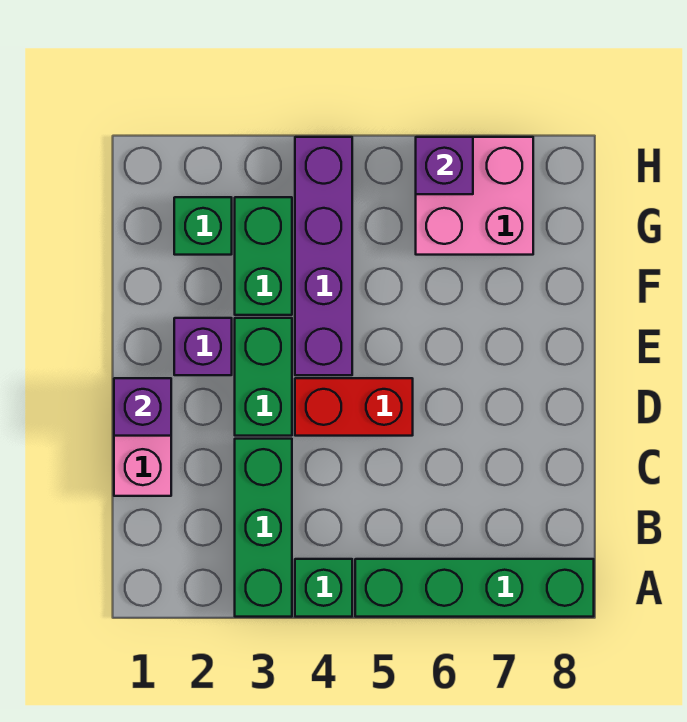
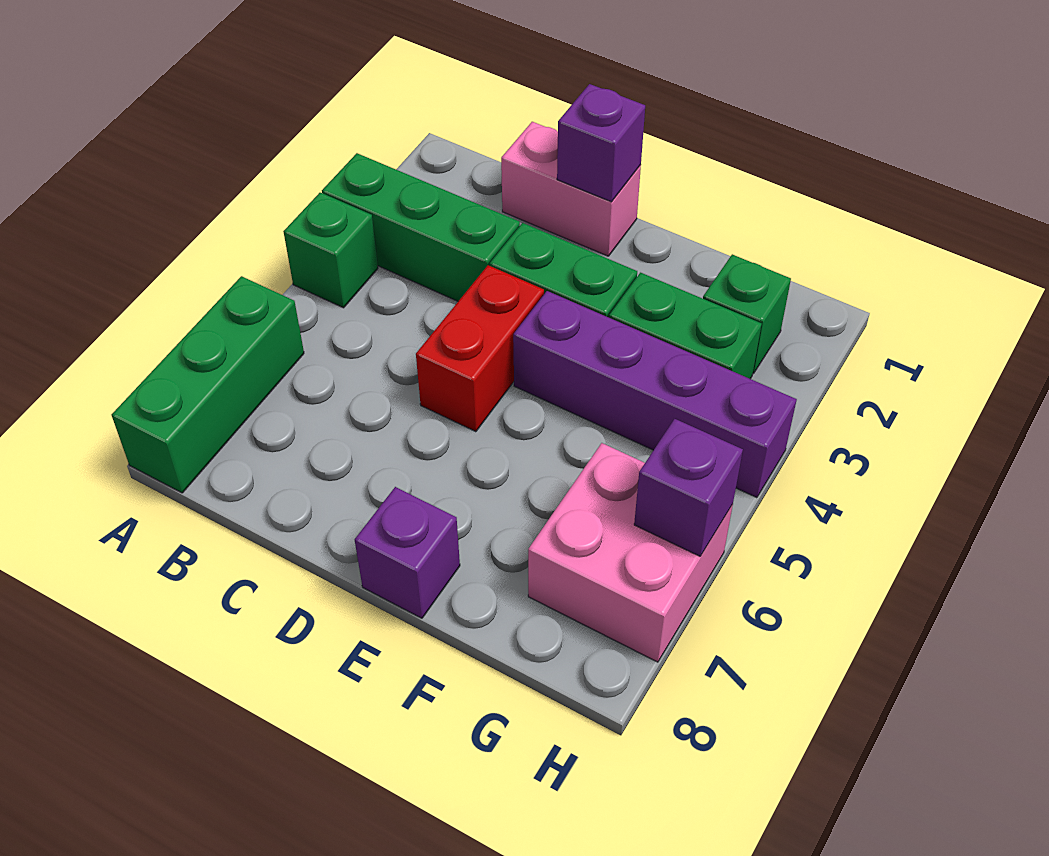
green brick A5:A8 level 1 -> green brick A6:A8 level 1
purple brick E2 level 1 -> purple brick E8 level 1

